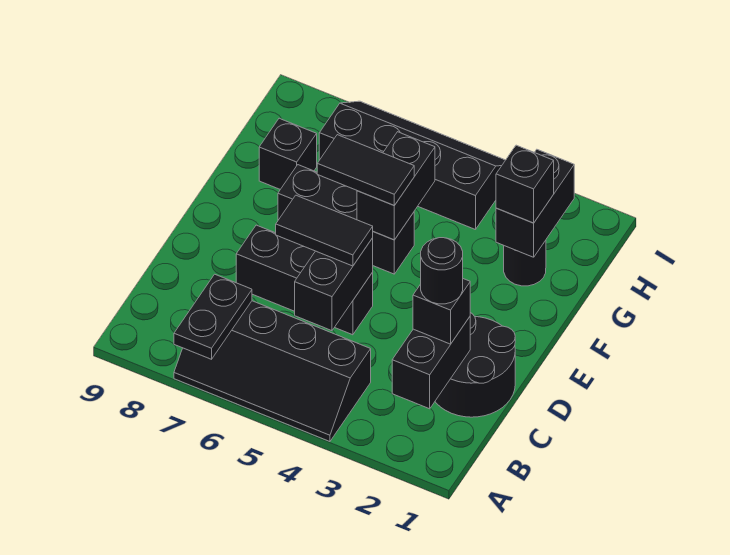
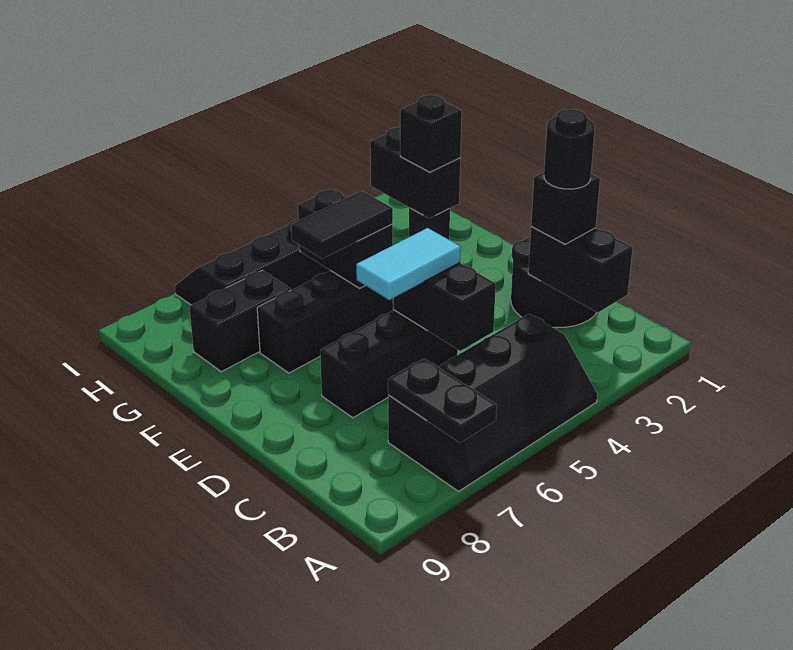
black tile D5:D6 level 3 -> cyan tile D5:D6 level 3
black brick G8 level 1 -> black brick G7:G8 level 1

